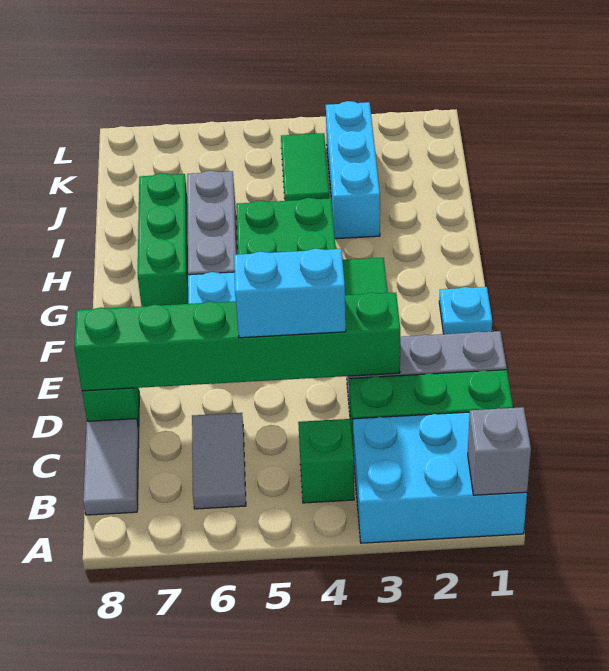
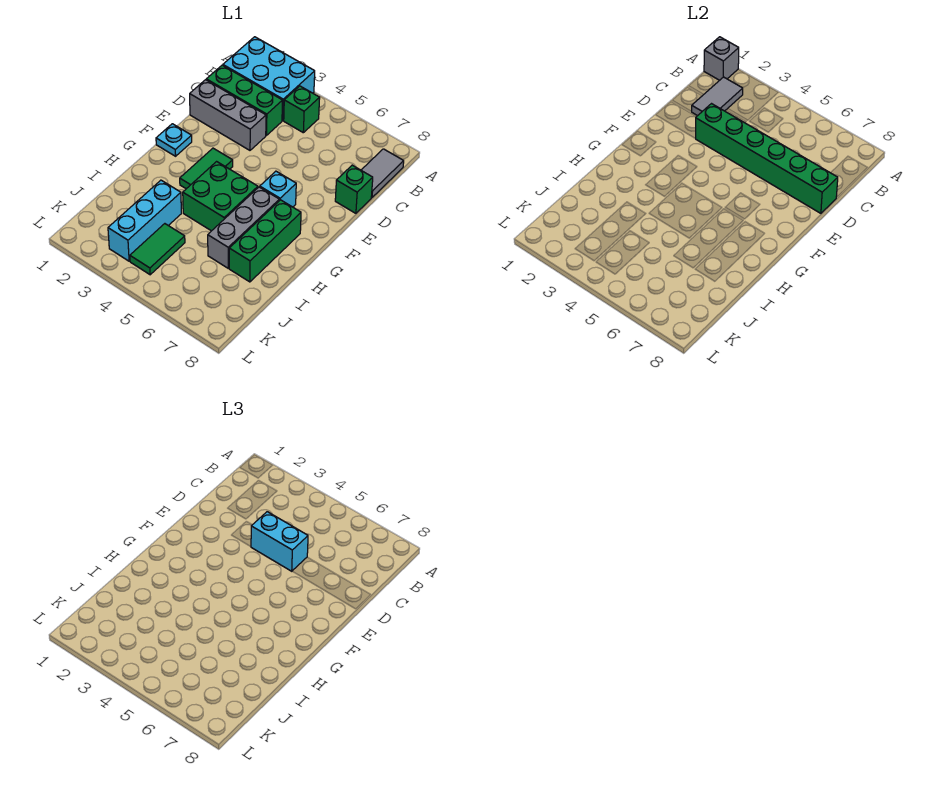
grey tile B6:C6 level 1 -> grey tile B2:C2 level 2

